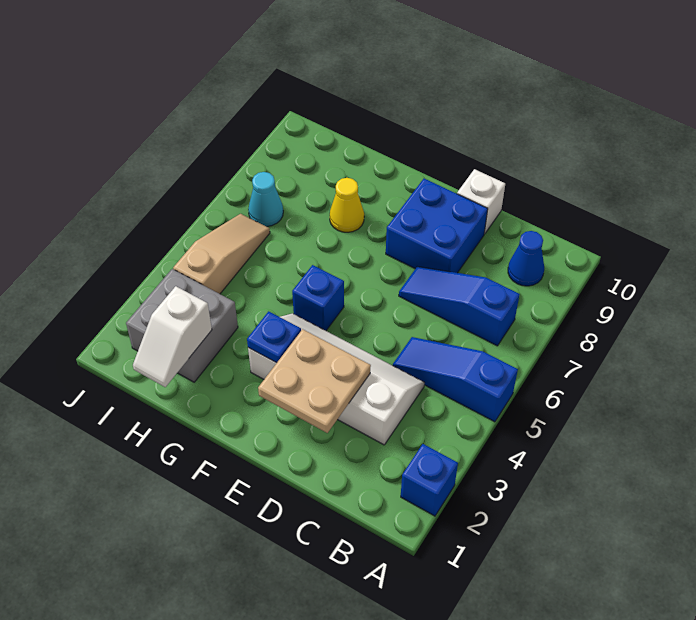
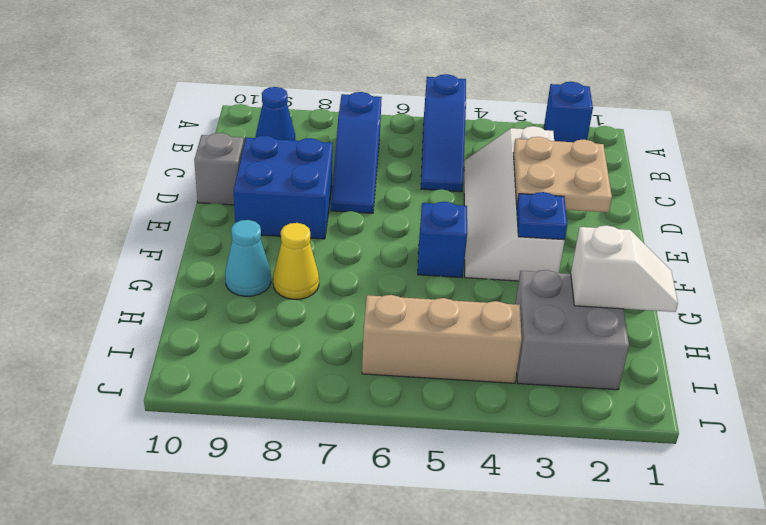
white brick D10 level 1 -> grey brick D10 level 1
tan slope I4:I6 level 1 top 4 -> tan brick I4:I6 level 1
cyan cone I7 level 1 -> cyan cone G9 level 1

